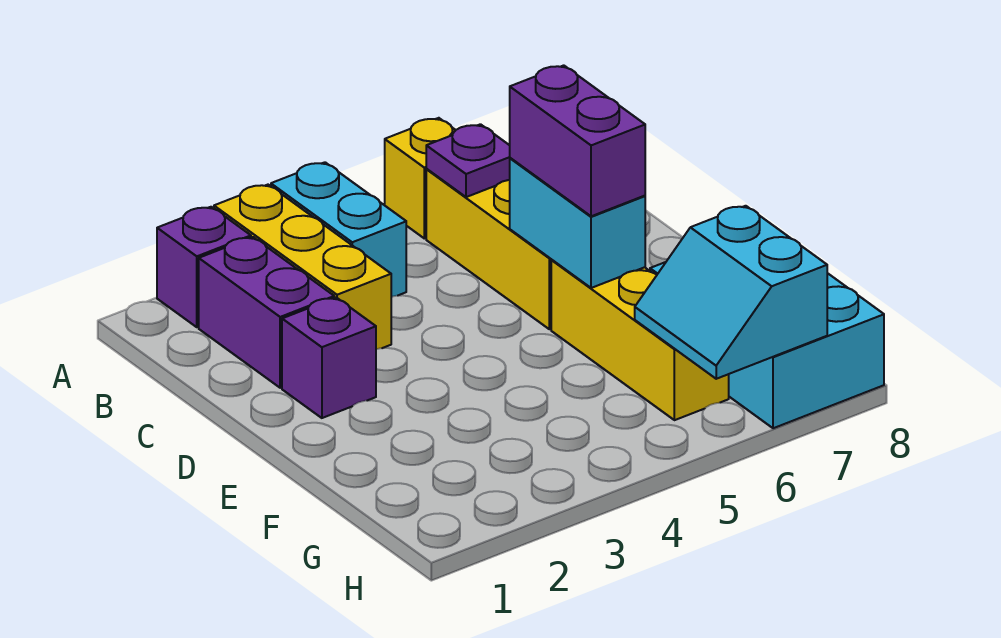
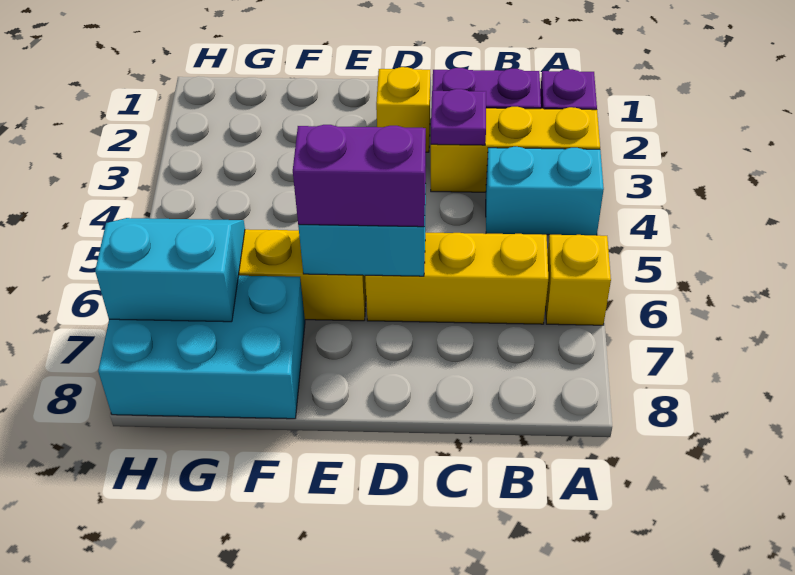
purple plate B6 level 2 -> purple plate C3 level 2
purple brick D2 level 1 -> yellow brick D2 level 1

